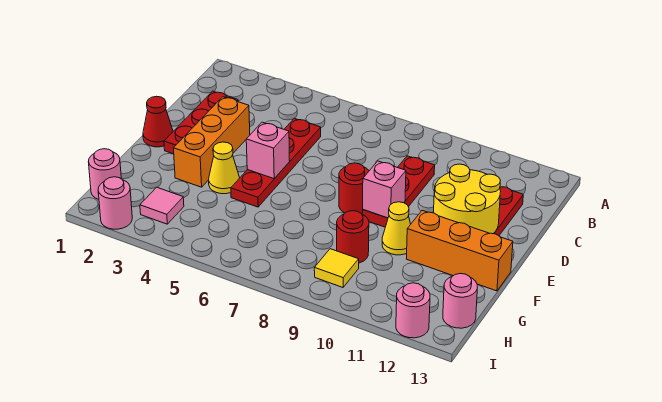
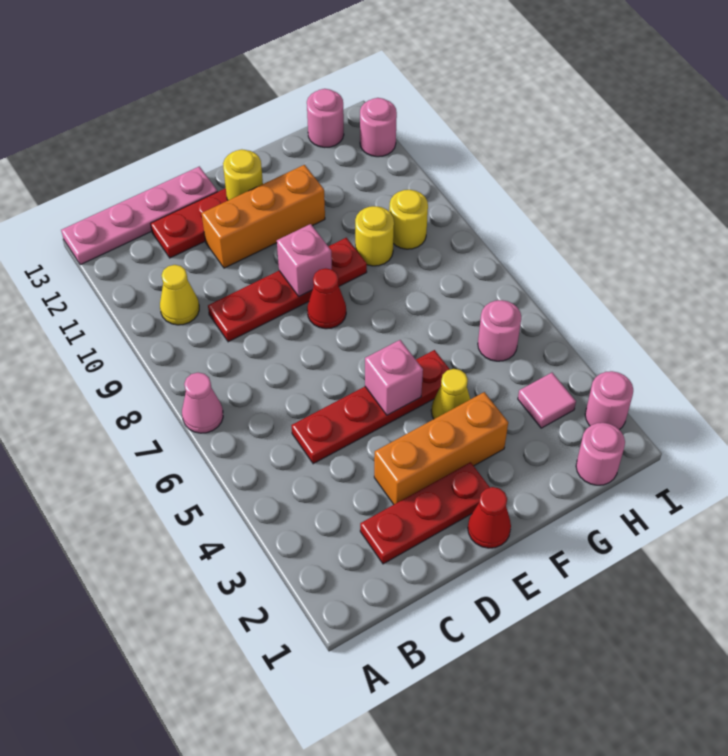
none -> pink cone A7 level 1
none -> pink plate A13:D13 level 1
red plate C9:E9 level 1 -> red plate C9:F9 level 1
yellow round brick D11:E12 level 2 -> yellow round brick E12 level 2
red round brick E8 level 1 -> red cone E8 level 1
yellow cone F10 level 1 -> yellow cone B10 level 1
orange brick F11:F13 level 1 -> orange brick D11:F11 level 1
red round brick G9 level 1 -> yellow round brick G9 level 1
none -> pink round brick H5 level 1
yellow tile H9 level 1 -> yellow round brick H9 level 1

